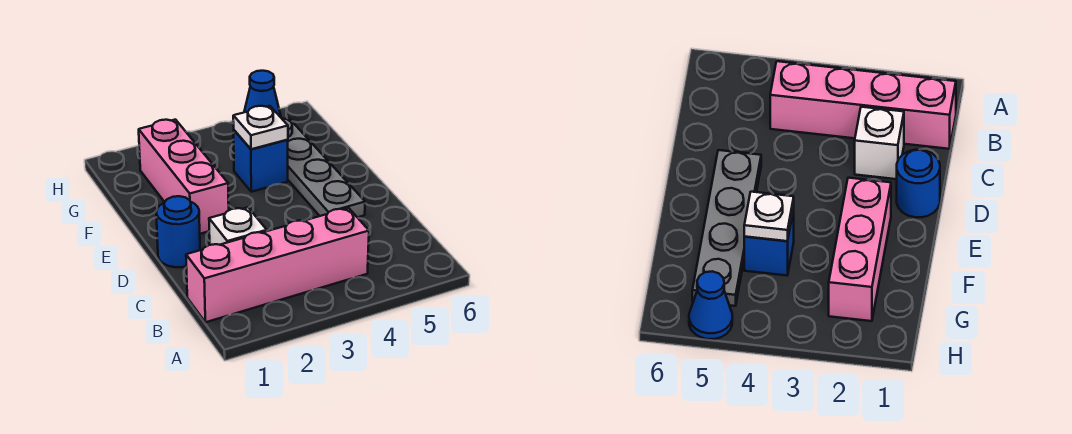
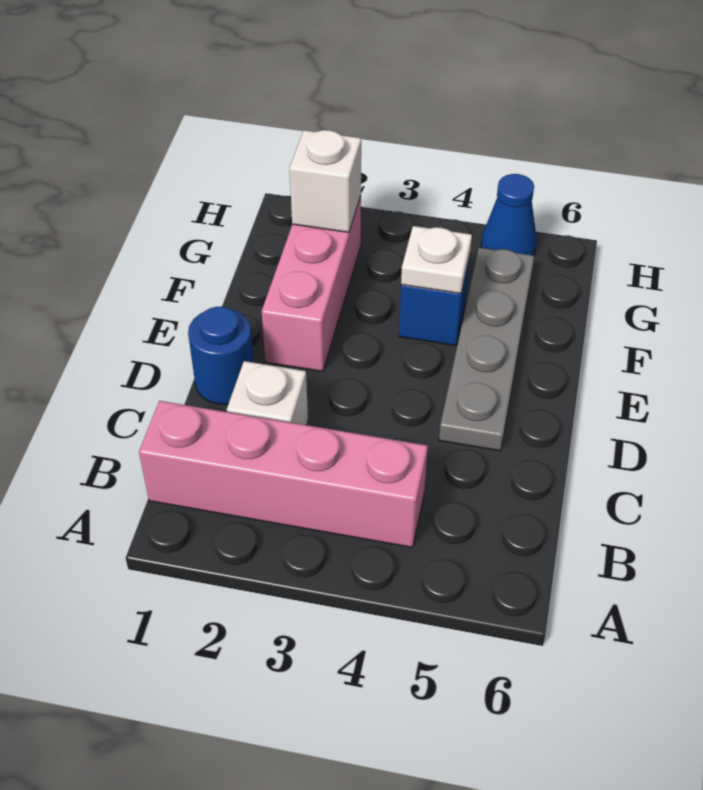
none -> white brick G2 level 2

